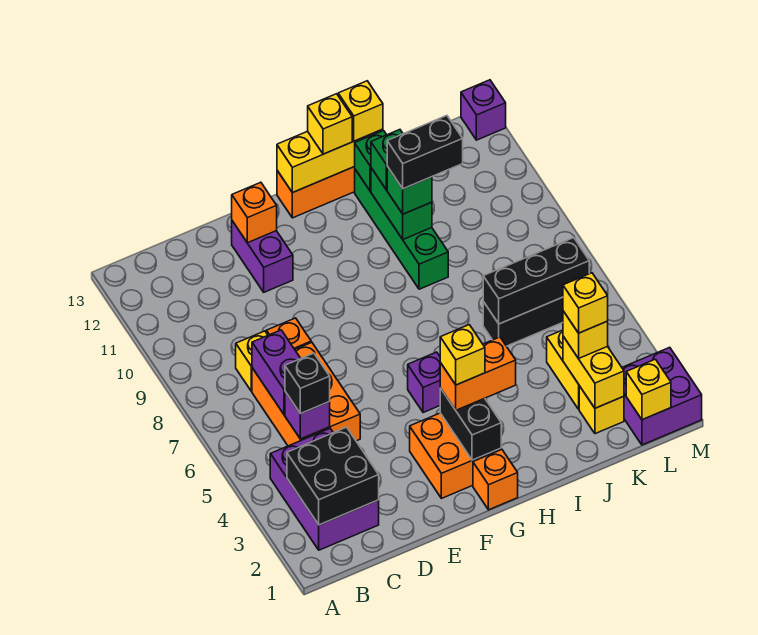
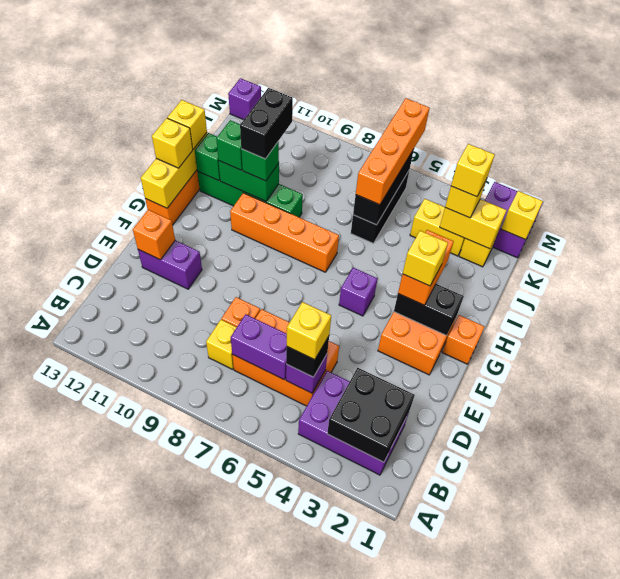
none -> yellow brick C5 level 4
none -> orange brick H7:H10 level 1
none -> orange brick J6:M6 level 3

